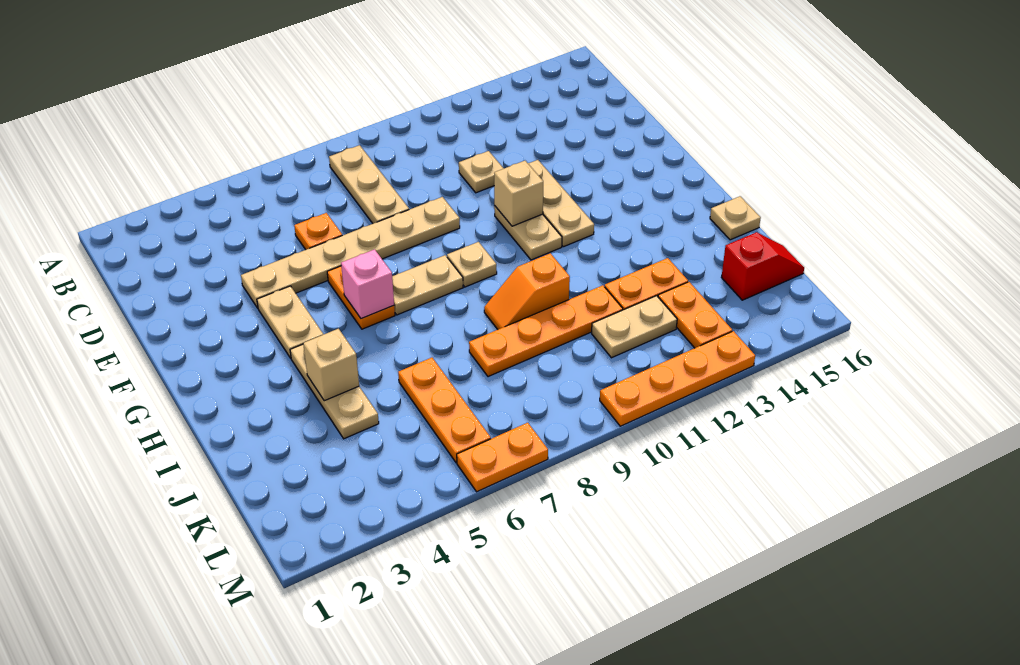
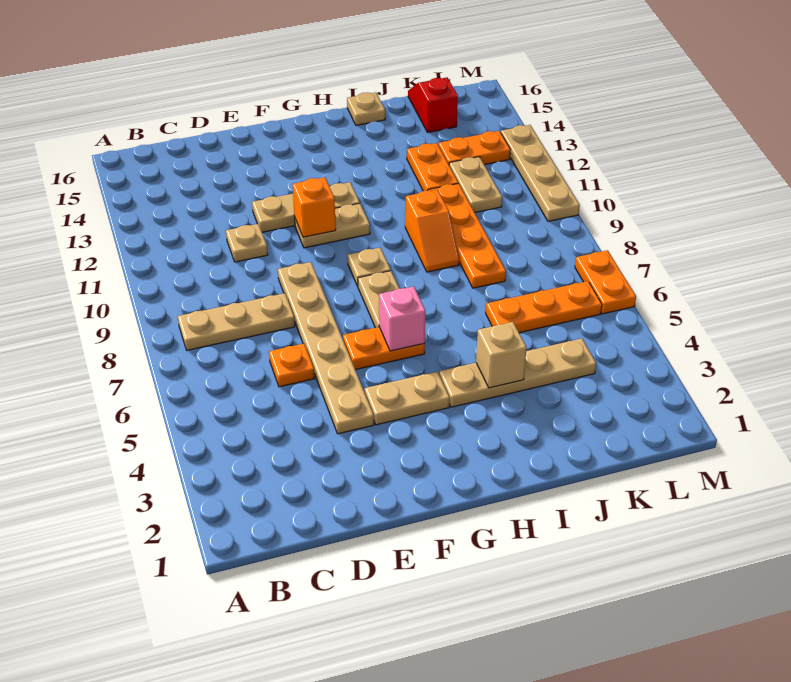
tan brick F11 level 2 -> orange brick F11 level 2
tan plate H4:J4 level 1 -> tan plate H4:K4 level 1
orange plate M10:M13 level 1 -> tan plate M10:M13 level 1

